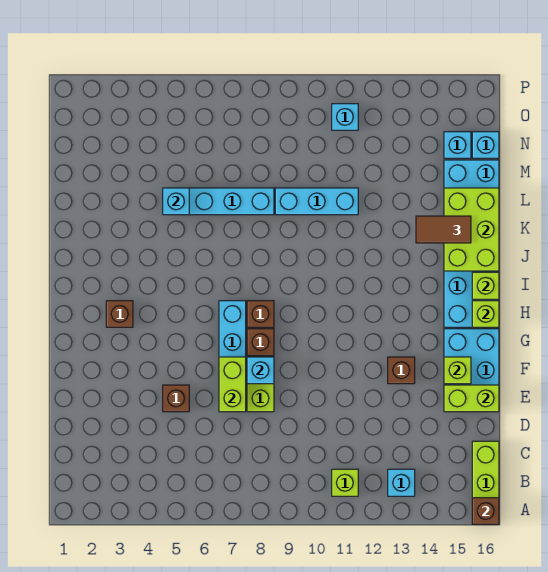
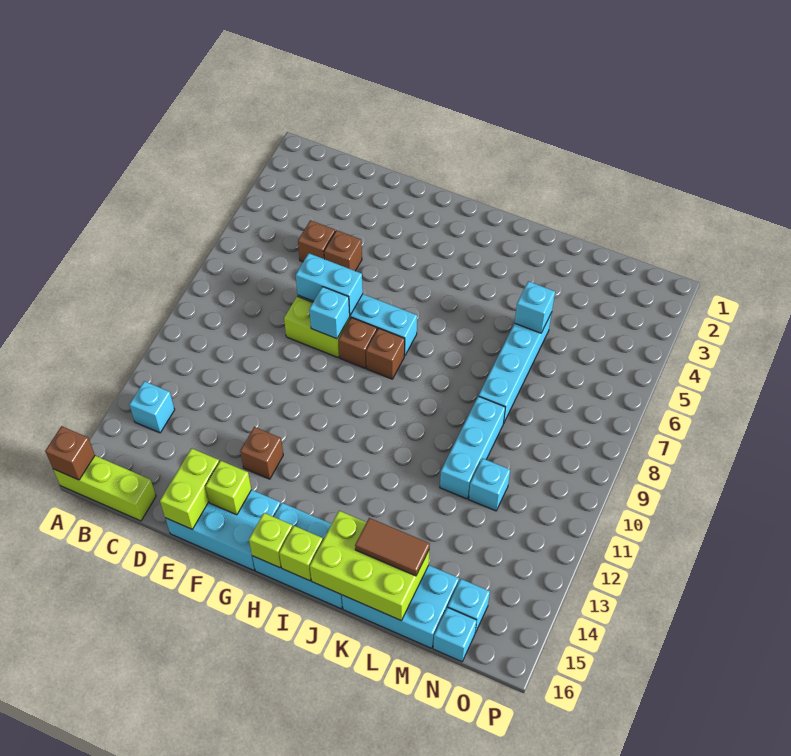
lime brick B11 level 1 -> none
lime brick E7:F7 level 2 -> cyan brick E7:F7 level 2
brown brick H3 level 1 -> brown brick D5 level 1
brown tile K14:K15 level 3 -> brown tile K15:L15 level 3
cyan brick O11 level 1 -> cyan brick M11 level 1

